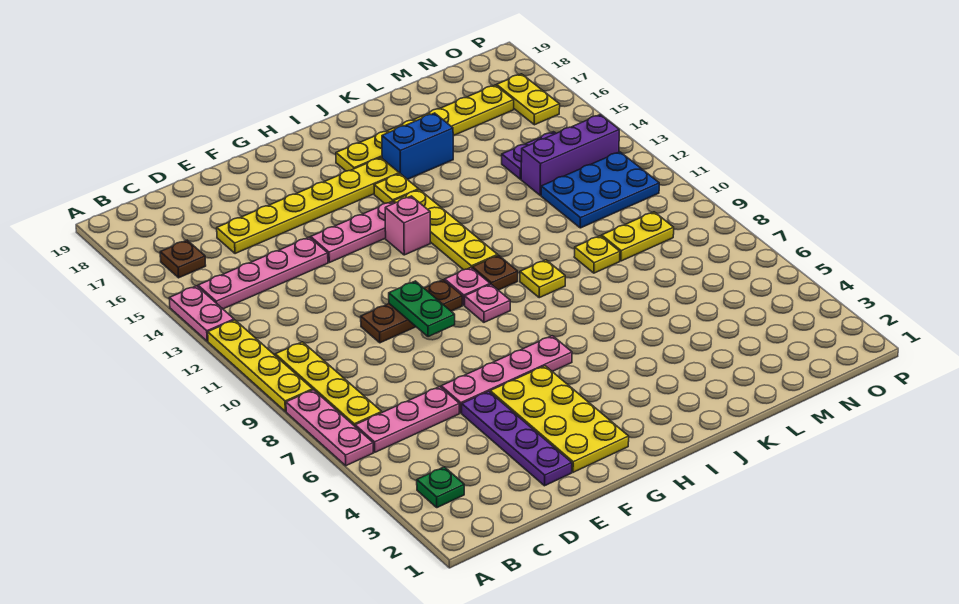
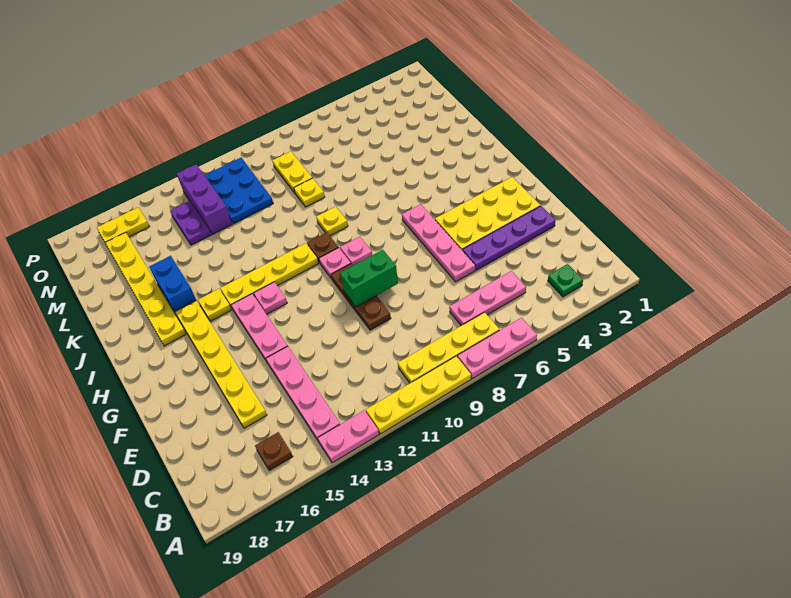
pink plate B6:D6 level 1 -> pink plate C5:C7 level 1
green plate F9:F10 level 2 -> green brick F9:F10 level 2
pink brick H13 level 1 -> pink plate H13 level 1

